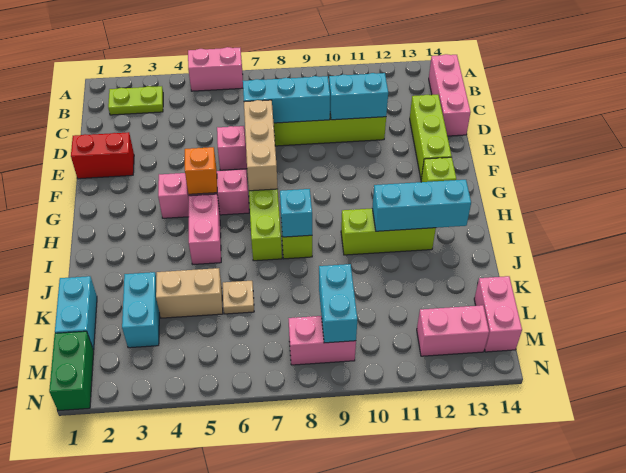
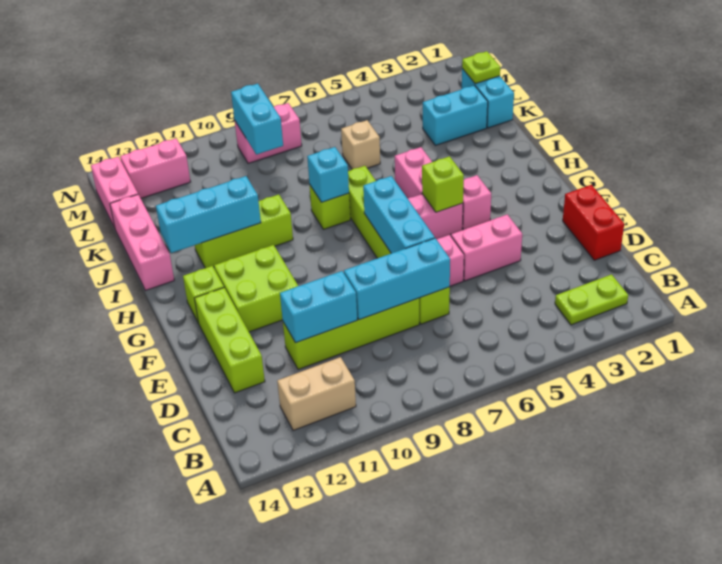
pink brick A5:A6 level 1 -> pink brick E4:E5 level 1
pink brick B14:D14 level 1 -> pink brick I14:K14 level 1
red brick E1:E2 level 1 -> red brick D1:E1 level 1
tan brick E7:G7 level 2 -> cyan brick E7:G7 level 2
none -> lime brick F11:G12 level 1
orange brick G5 level 2 -> lime brick G5 level 2
cyan brick K3:L3 level 1 -> cyan brick K2:K3 level 1
tan brick K4:K5 level 1 -> tan brick B11:B12 level 1
tan plate K6 level 1 -> tan brick K6 level 1
none -> lime plate L1 level 2
green brick M1:N1 level 1 -> none

